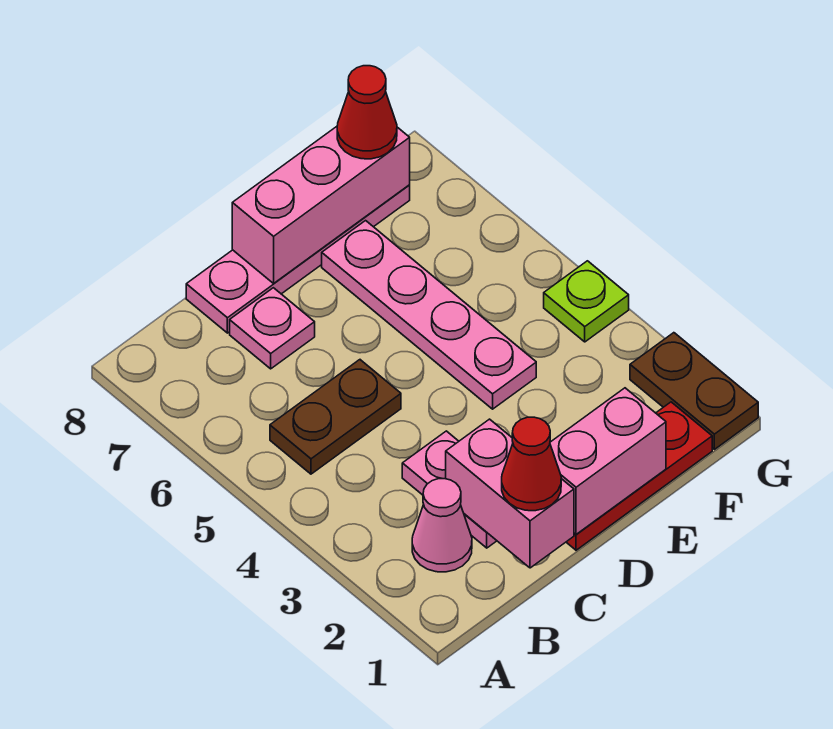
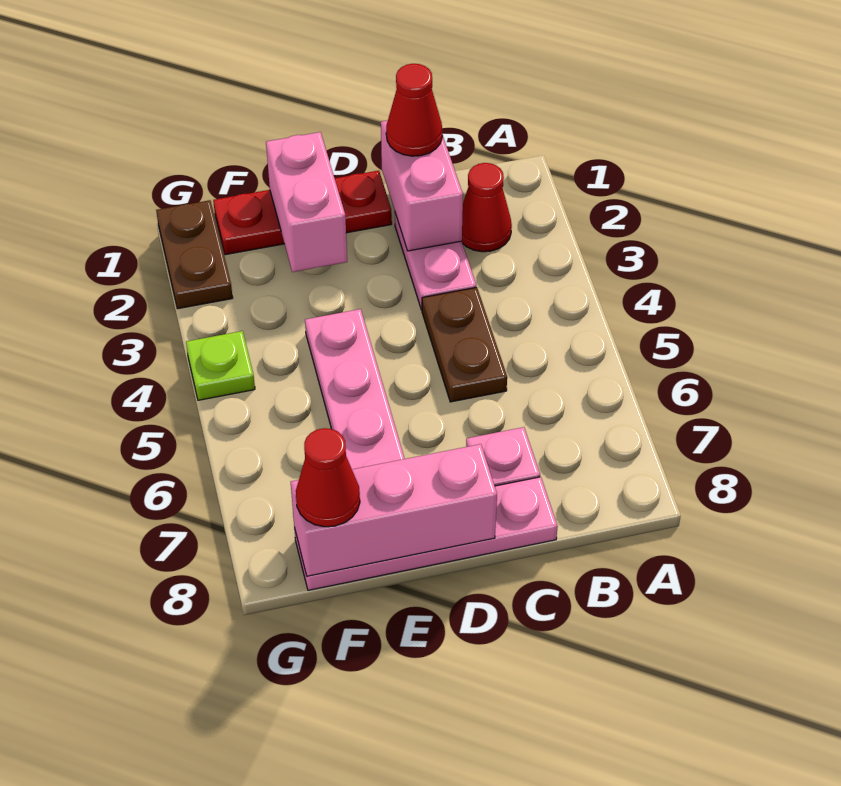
pink cone B2 level 1 -> red cone B2 level 1
brown plate B5:C5 level 1 -> brown plate C4:C5 level 1
pink brick D1:E1 level 2 -> pink brick E1:E2 level 2

